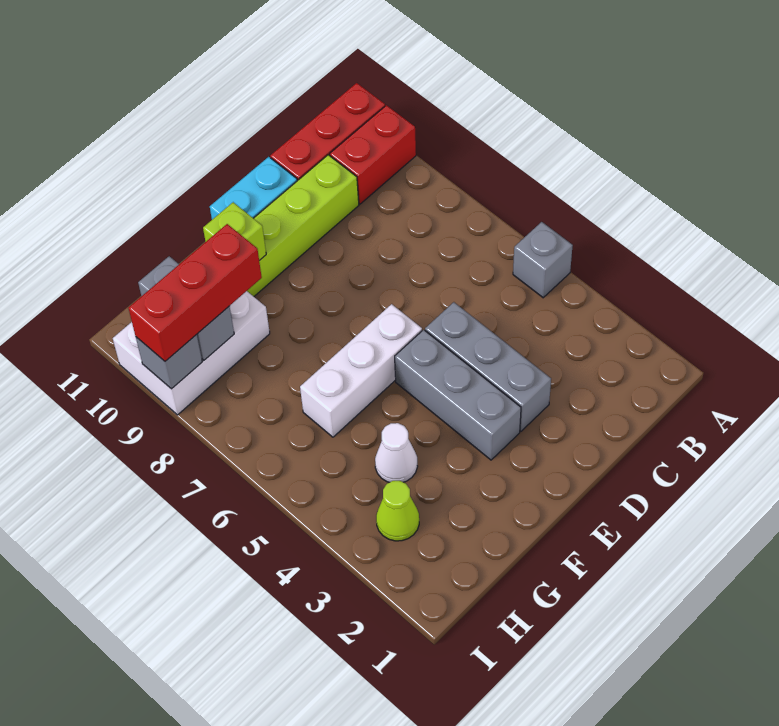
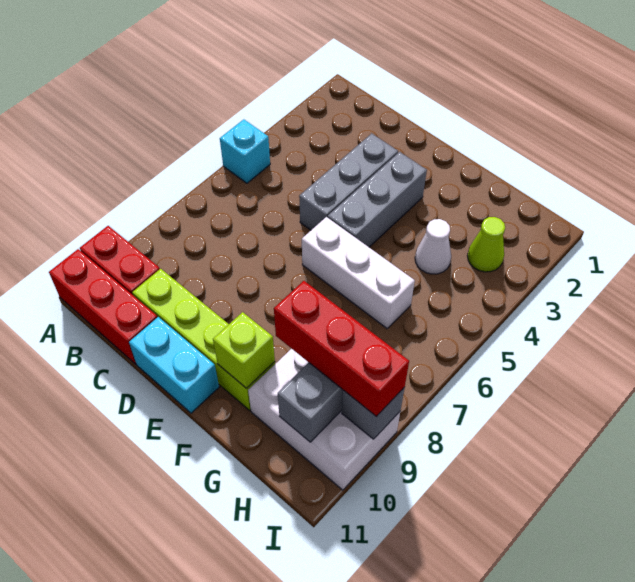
grey brick A5 level 1 -> cyan brick A5 level 1

